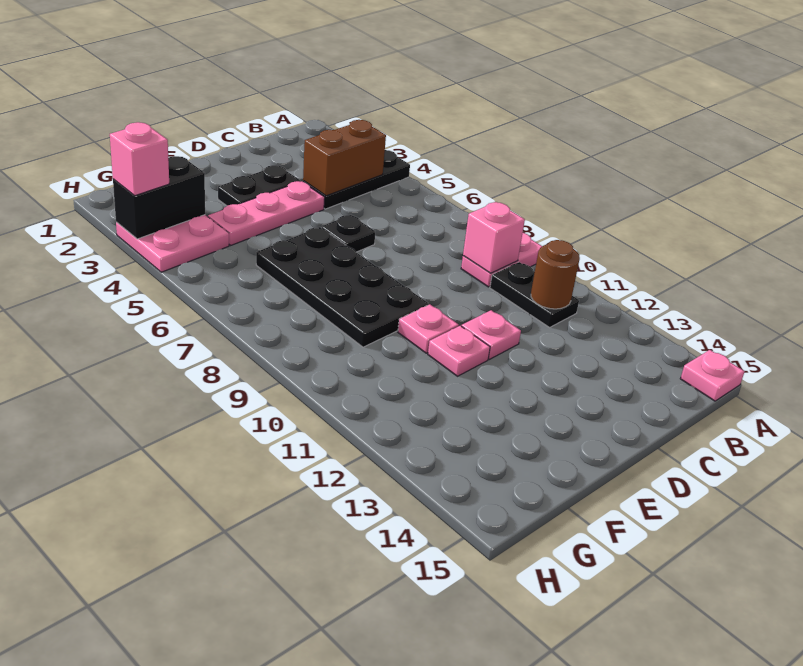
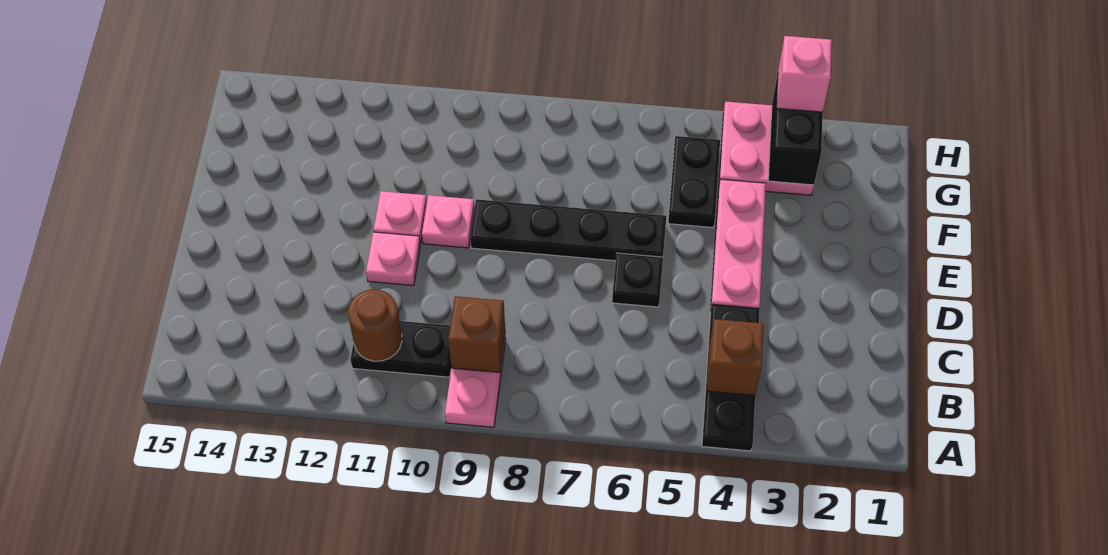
pink plate A15 level 1 -> none
brown brick B4:C4 level 2 -> brown brick B4 level 2
pink brick B9 level 2 -> brown brick B9 level 2
black plate D3:E3 level 1 -> black plate F5:G5 level 1
black plate E6:F9 level 1 -> black plate E6:E9 level 1

